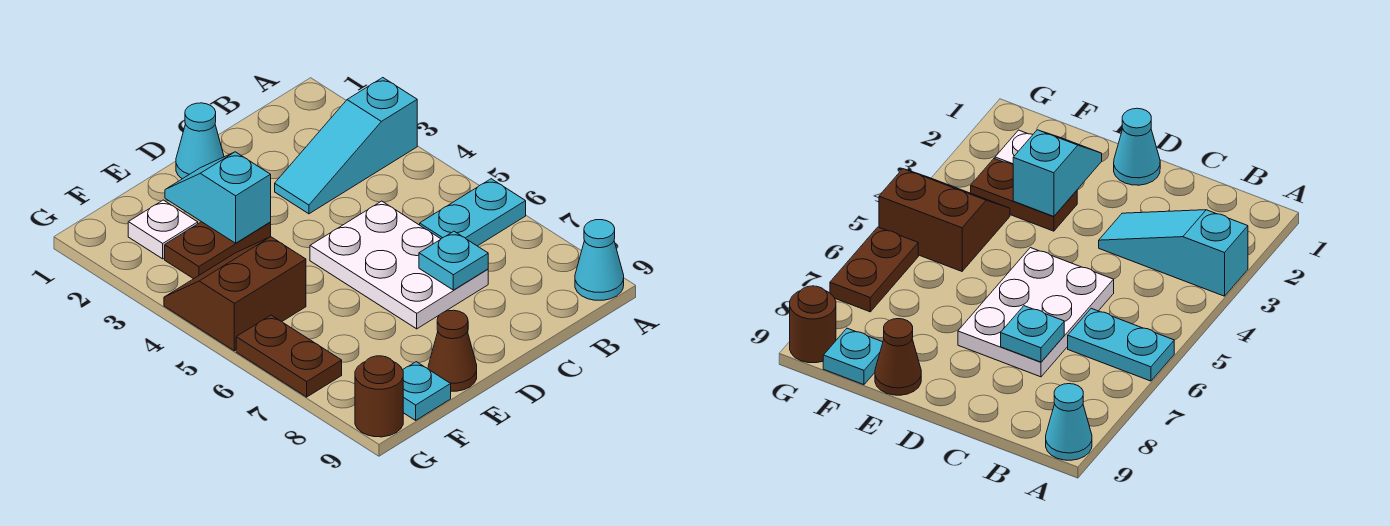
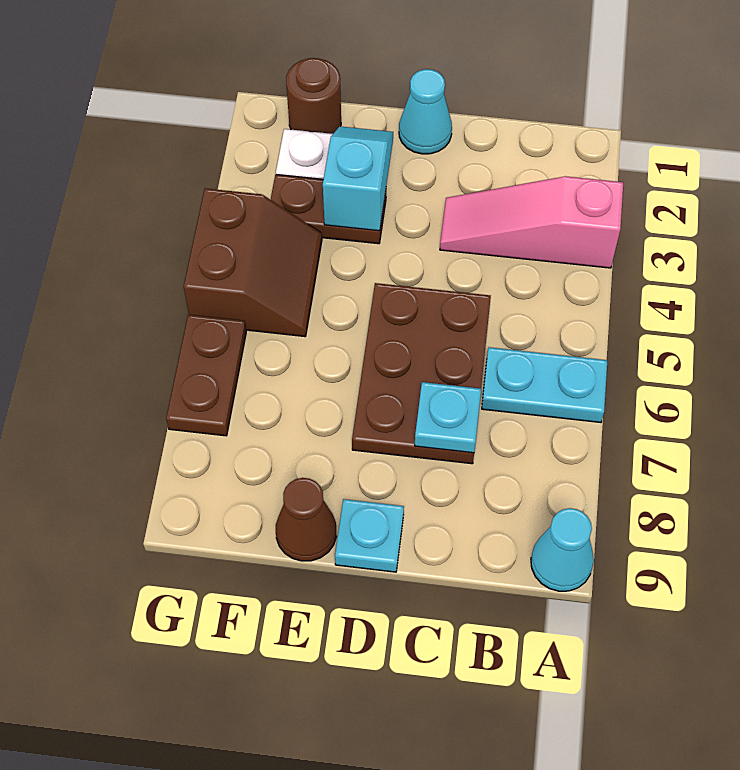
cyan slope A3:C3 level 1 top A -> pink slope A3:C3 level 1 top A
white plate C5:D7 level 1 -> brown plate C5:D7 level 1
brown slope F4:G5 level 1 top 5 -> brown slope F4:G5 level 1 top G
cyan plate F9 level 1 -> cyan plate D9 level 1
brown round brick G9 level 1 -> brown round brick F1 level 1

